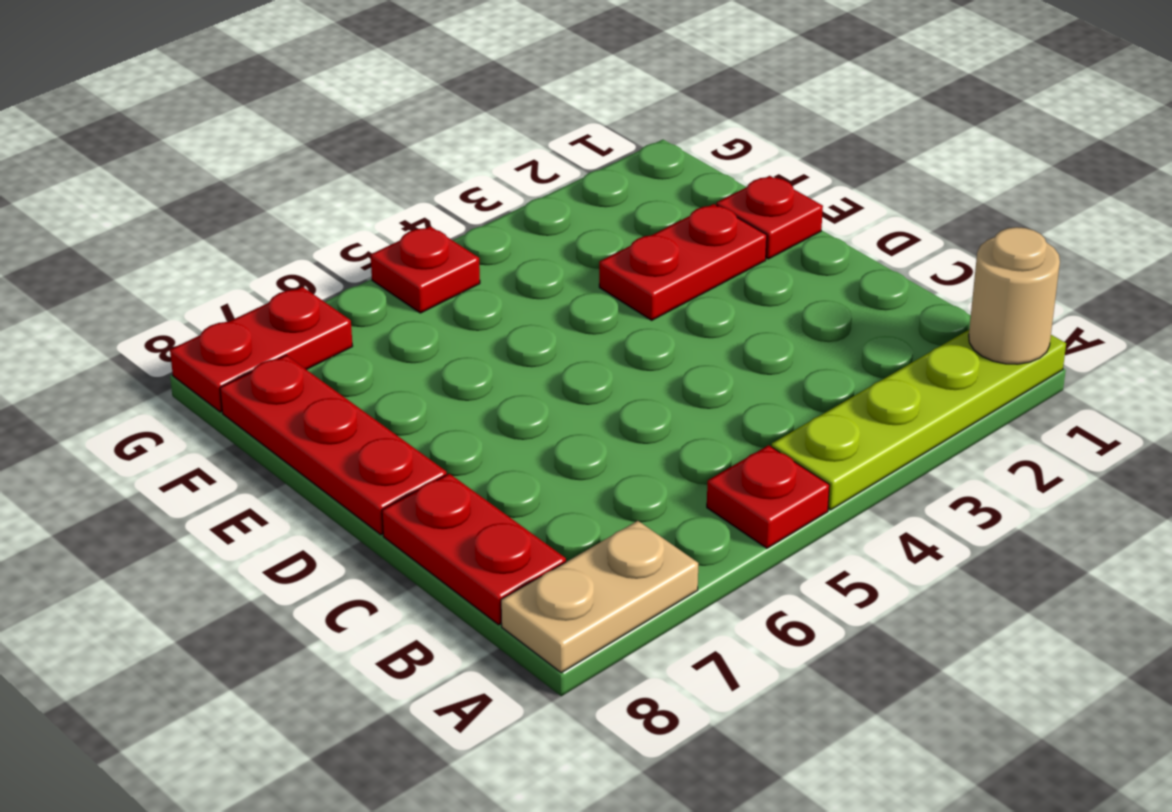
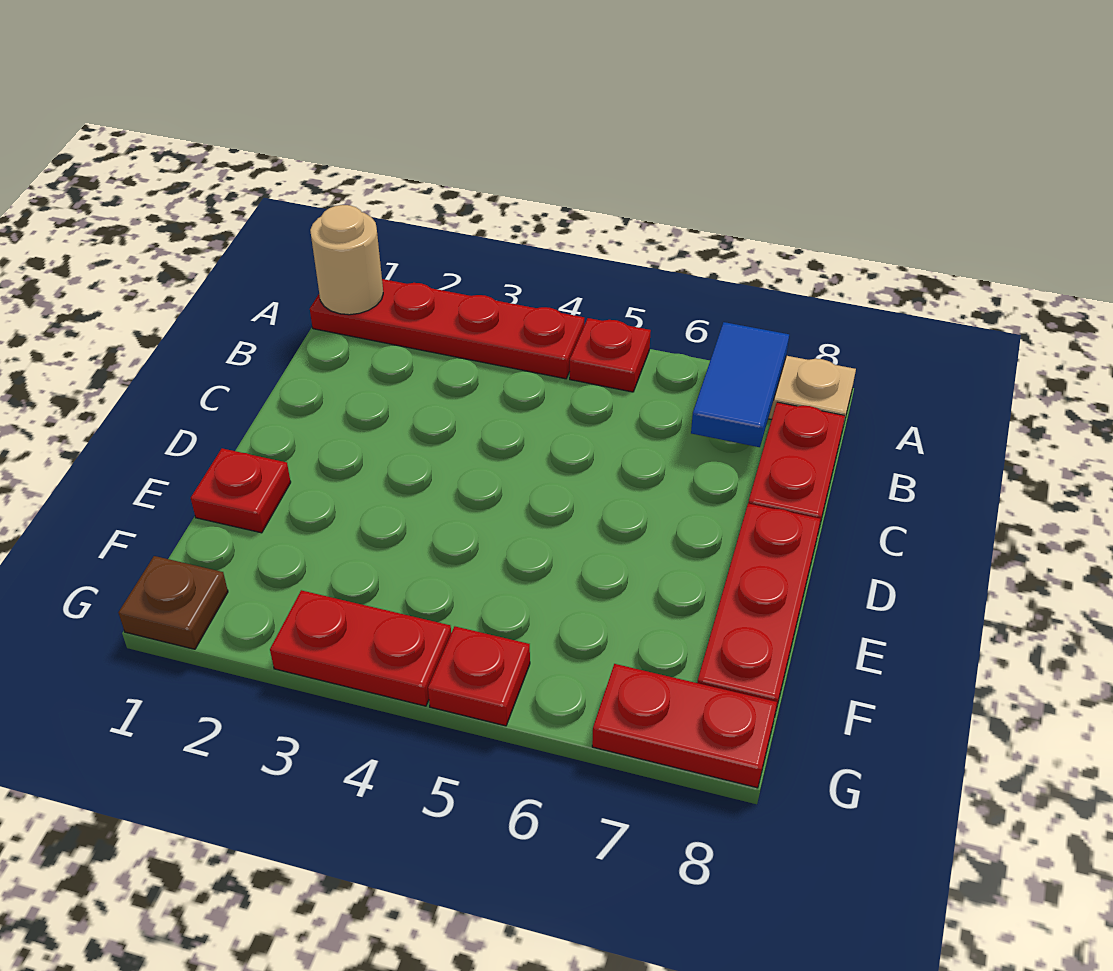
lime plate A1:A4 level 1 -> red plate A1:A4 level 1
none -> blue tile A7:B7 level 2
red plate E2:E3 level 1 -> red plate G3:G4 level 1
none -> brown plate G1 level 1

